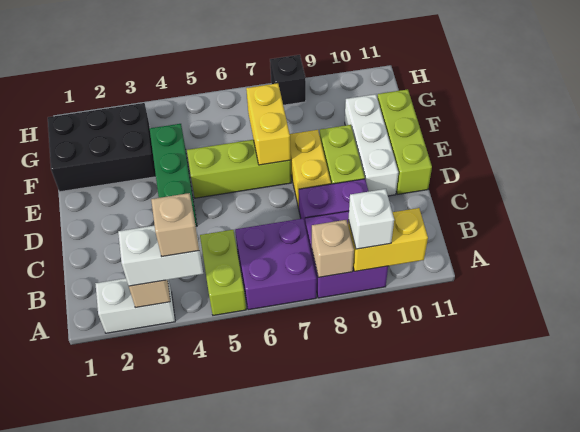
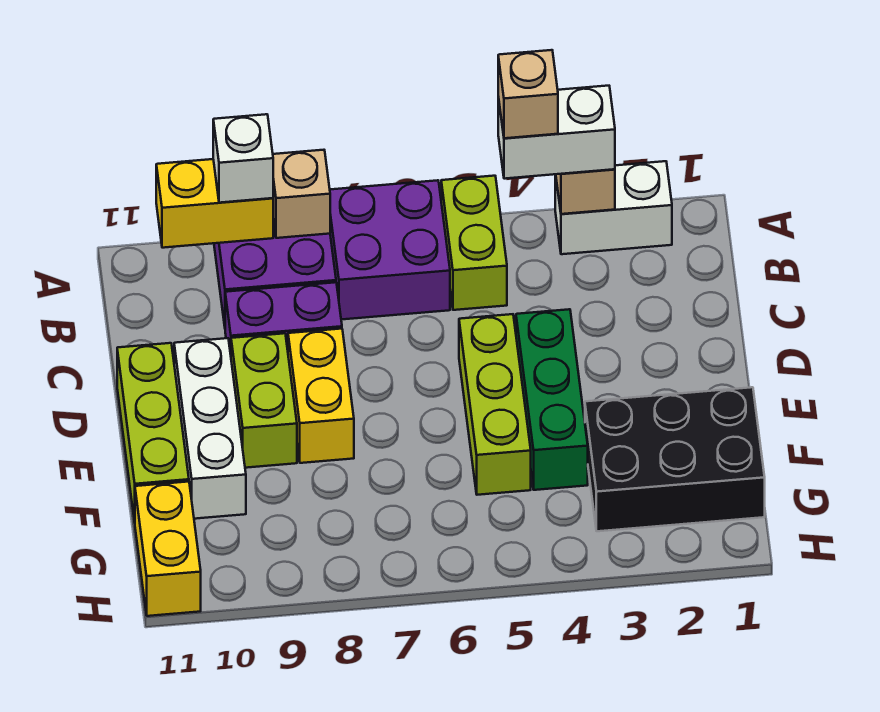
lime brick E5:E7 level 1 -> lime brick D5:F5 level 1
yellow brick E7:F7 level 2 -> yellow brick G11:H11 level 1
black brick H8 level 1 -> none

